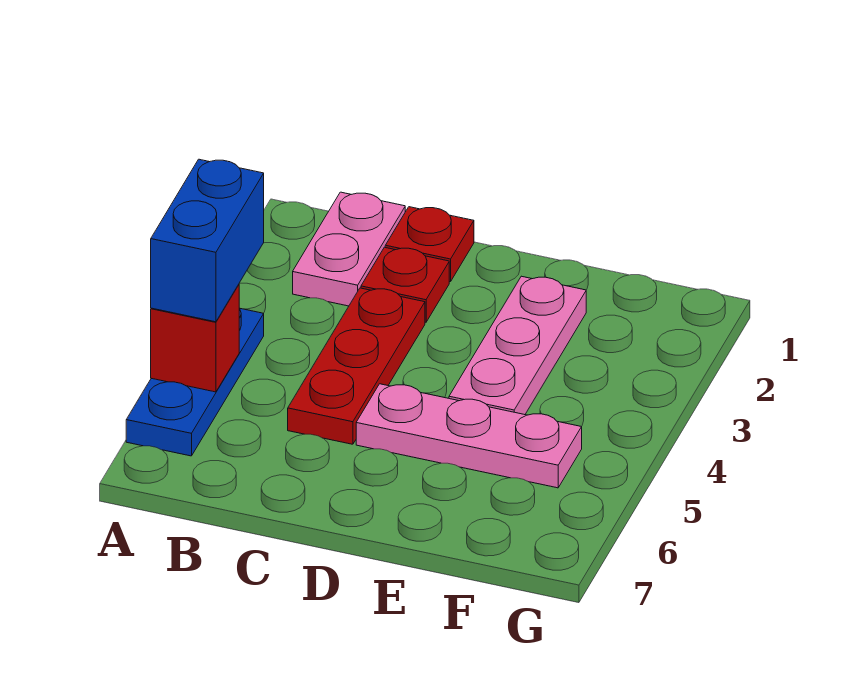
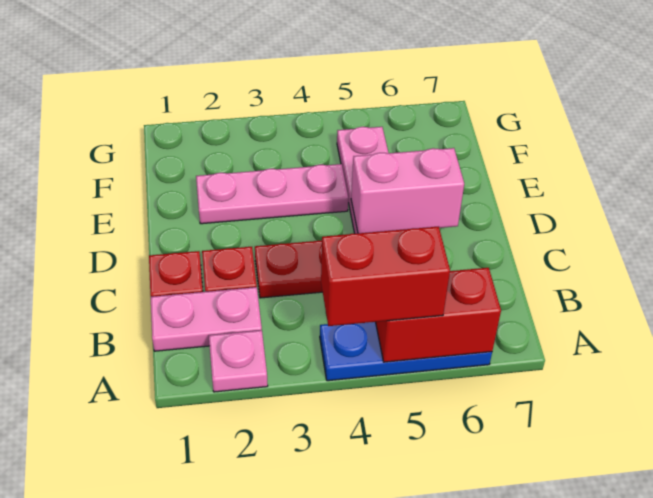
none -> pink plate A2 level 1
blue brick A4:A5 level 3 -> red brick A4:A5 level 3
red brick A5 level 2 -> red brick A5:A6 level 2
none -> pink brick D5:D6 level 2

